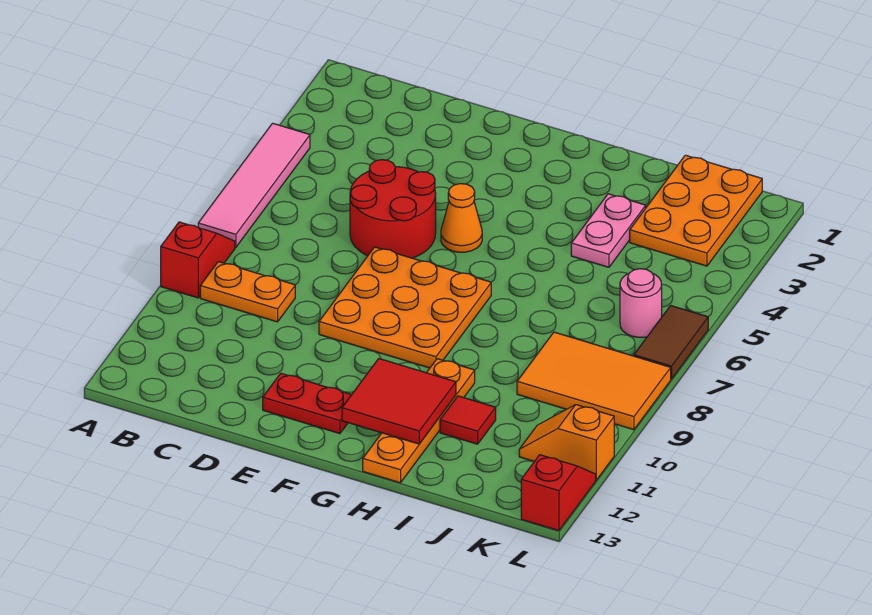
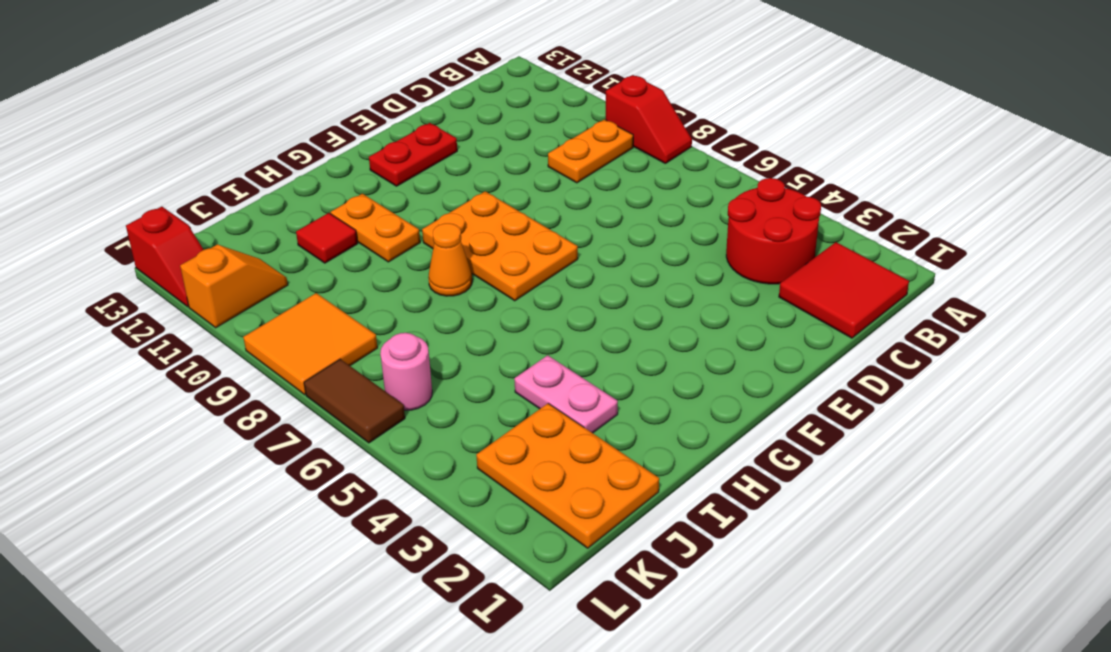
pink tile A4:A7 level 1 -> none
red round brick D5:E6 level 1 -> red round brick B3:C4 level 1
orange plate E7:G9 level 1 -> orange plate F7:G9 level 1
orange cone F5 level 1 -> orange cone H8 level 1
red tile G11:H12 level 2 -> red tile B1:C2 level 1
orange plate H10:H13 level 1 -> orange plate H10:H11 level 1
orange tile J8:L9 level 1 -> orange tile K8:L9 level 1

